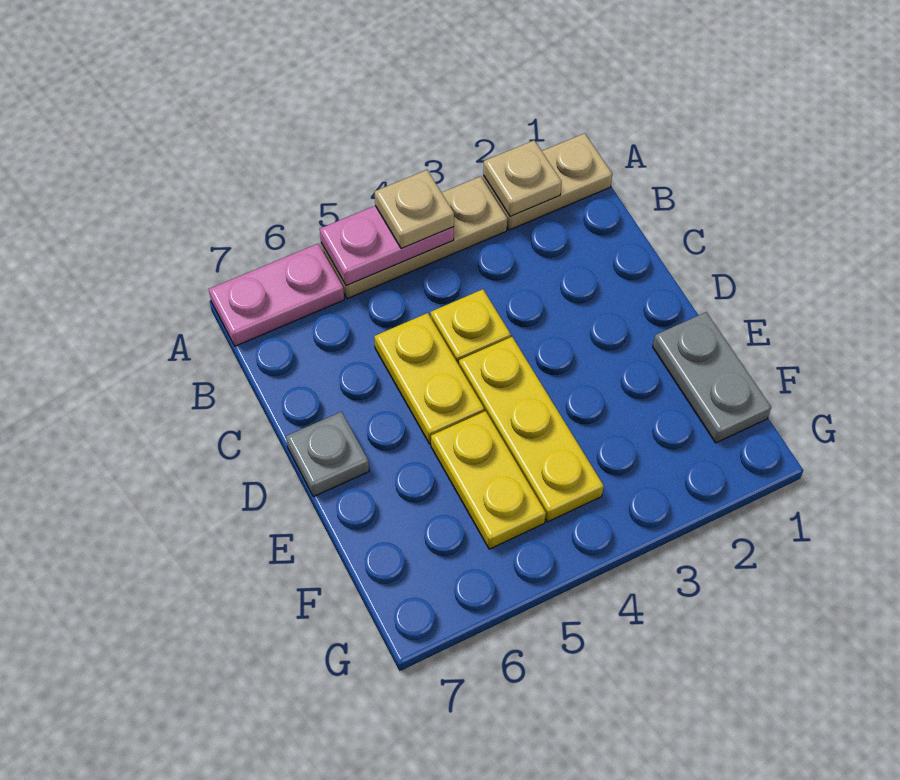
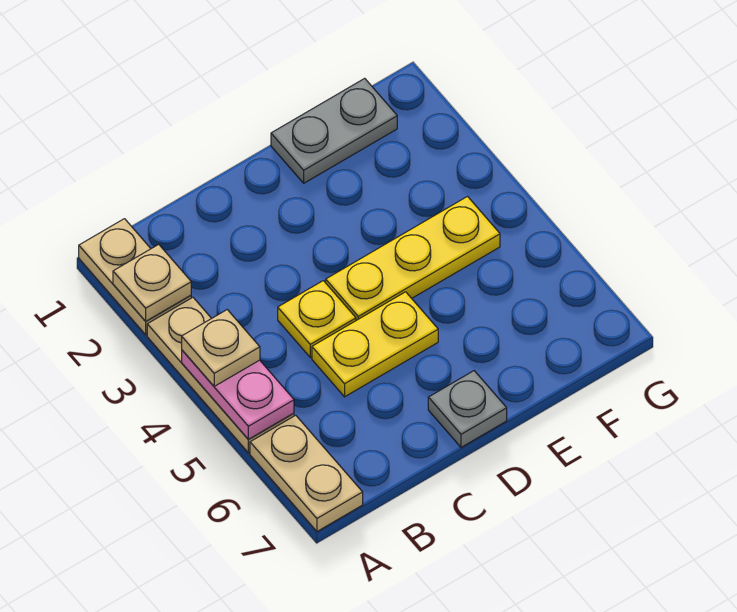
pink plate A6:A7 level 1 -> tan plate A6:A7 level 1
yellow plate E5:F5 level 1 -> none

